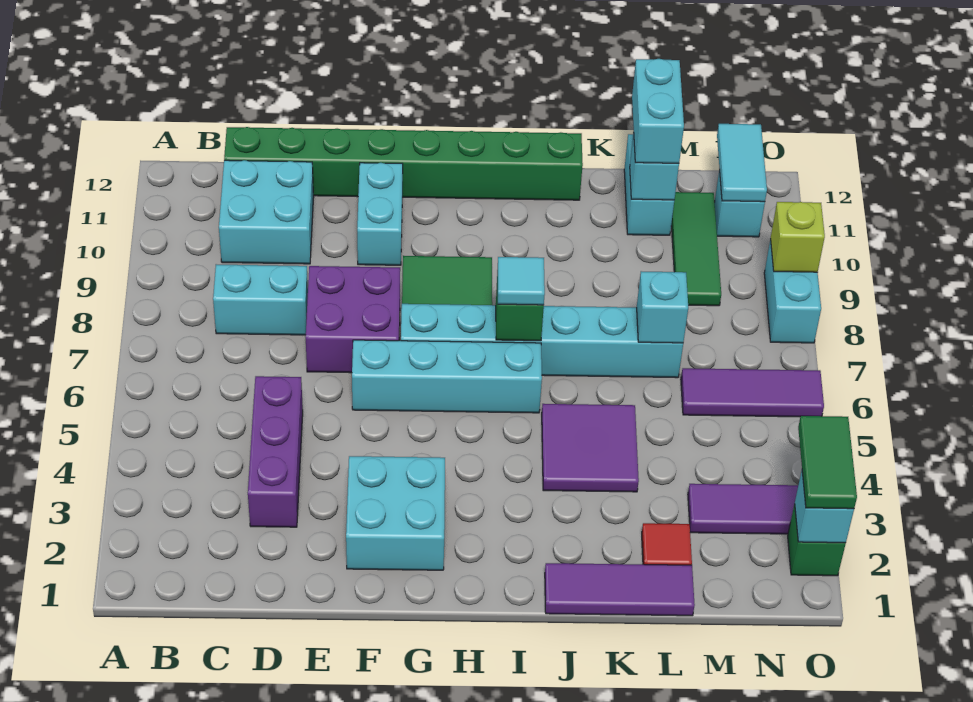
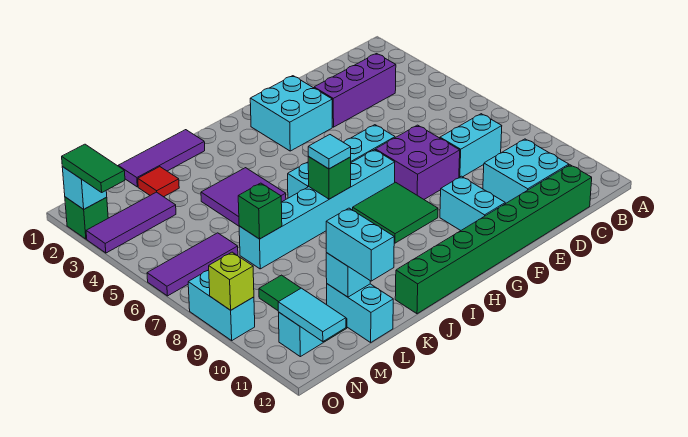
purple brick D3:D5 level 1 -> purple brick C3:E3 level 1
cyan brick L7 level 2 -> green brick L7 level 2

